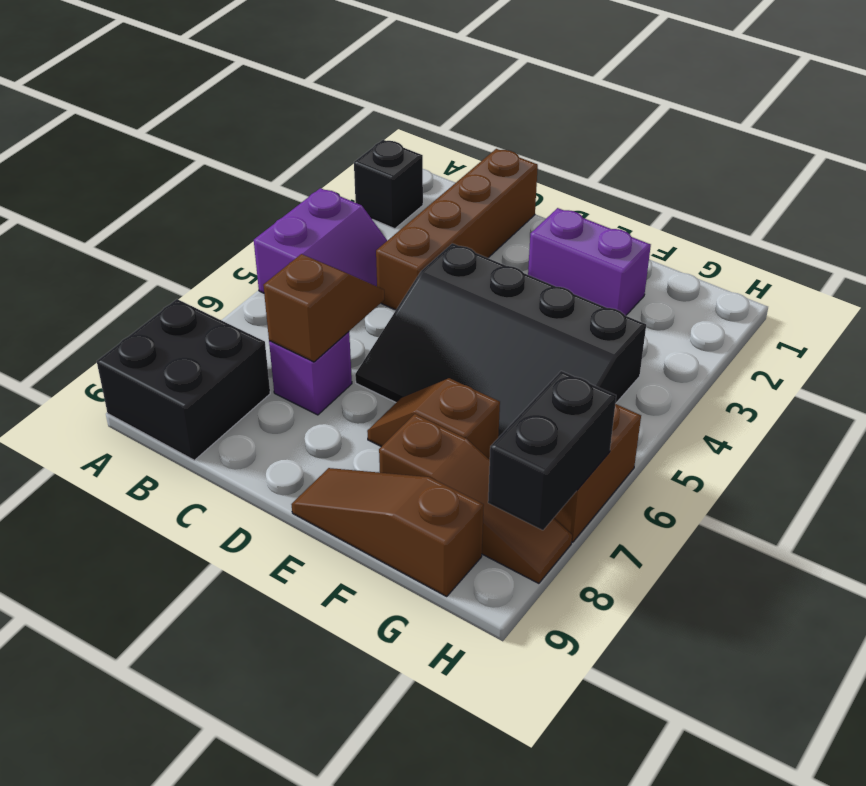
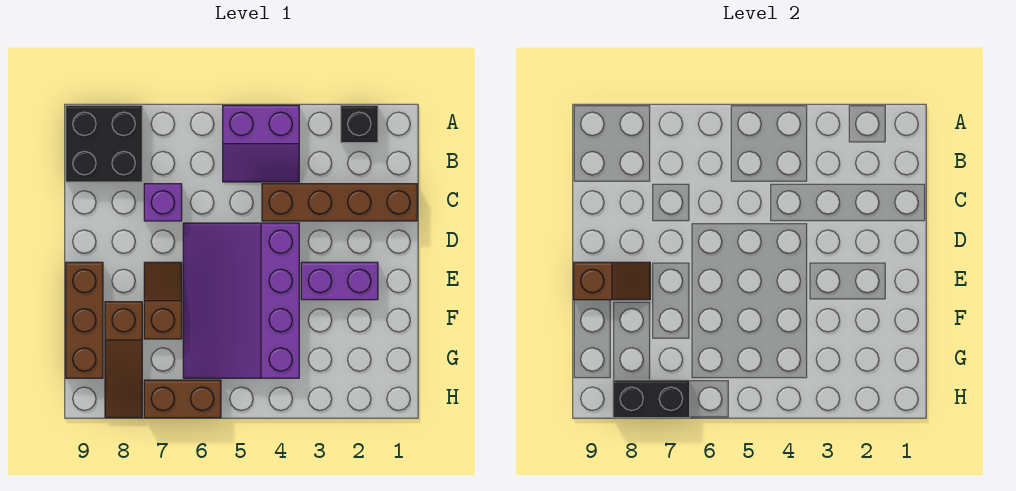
brown slope C6:C7 level 2 top 7 -> brown slope E8:E9 level 2 top 9
black slope D4:G6 level 1 top 4 -> purple slope D4:G6 level 1 top 4
purple brick E2:F2 level 1 -> purple brick E2:E3 level 1
brown slope E9:G9 level 1 top G -> brown brick E9:G9 level 1

